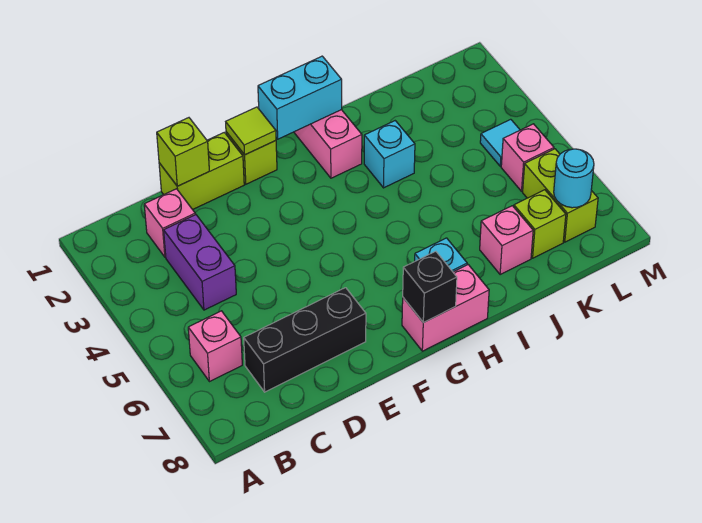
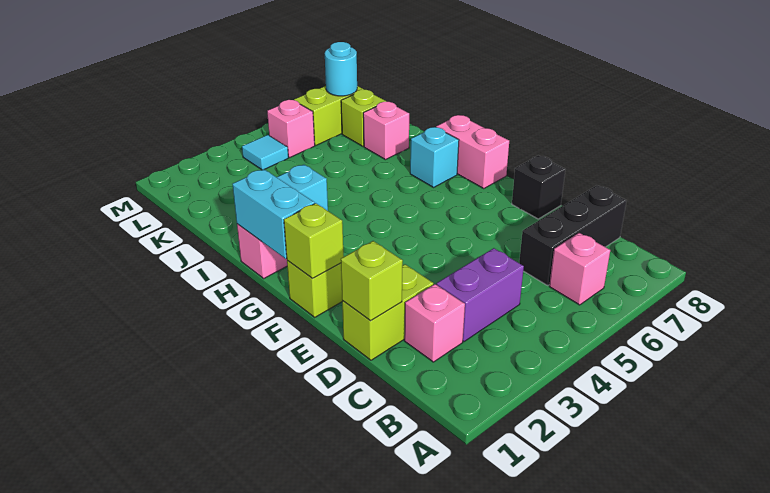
black brick C7:E7 level 1 -> black brick C6:C8 level 1
lime brick D1:E1 level 1 -> lime brick D1:D2 level 1
lime tile F1 level 2 -> lime brick F1 level 2
black brick G8 level 2 -> black brick E8 level 1

